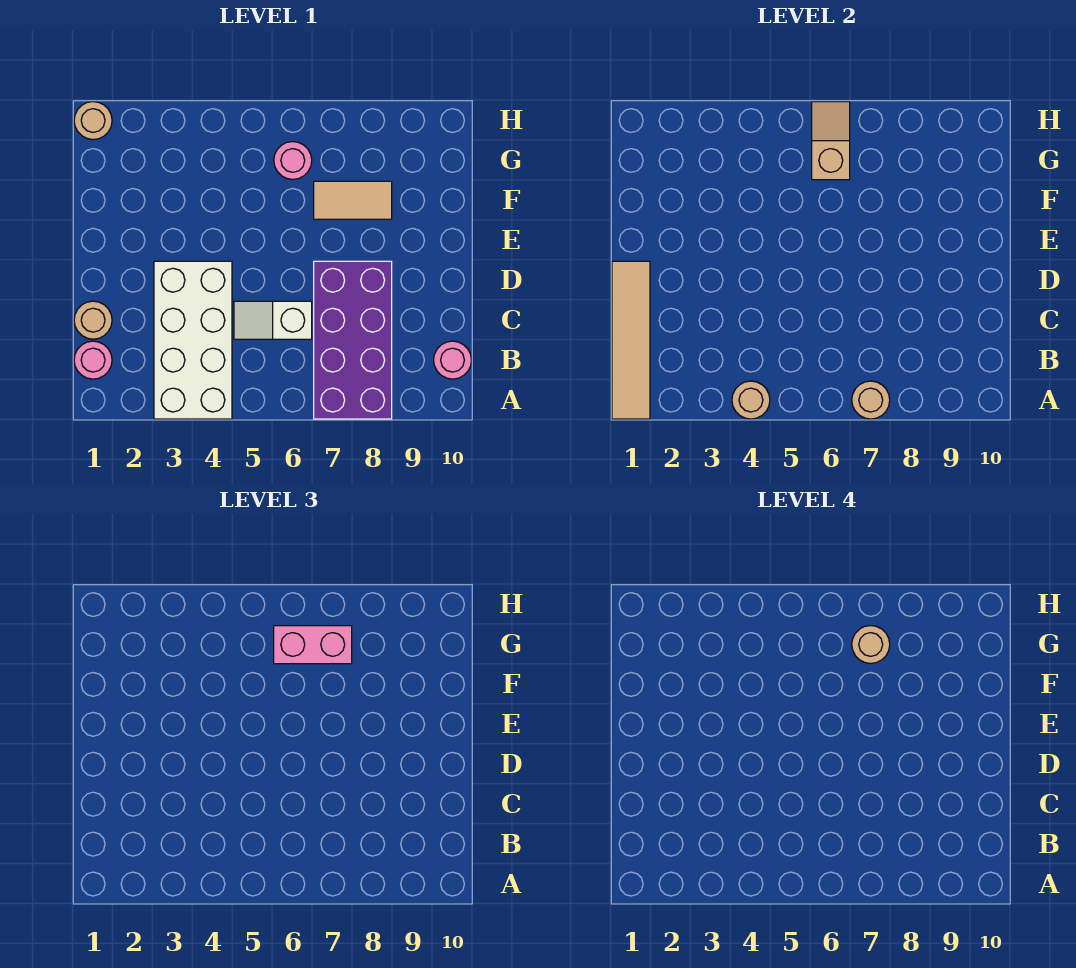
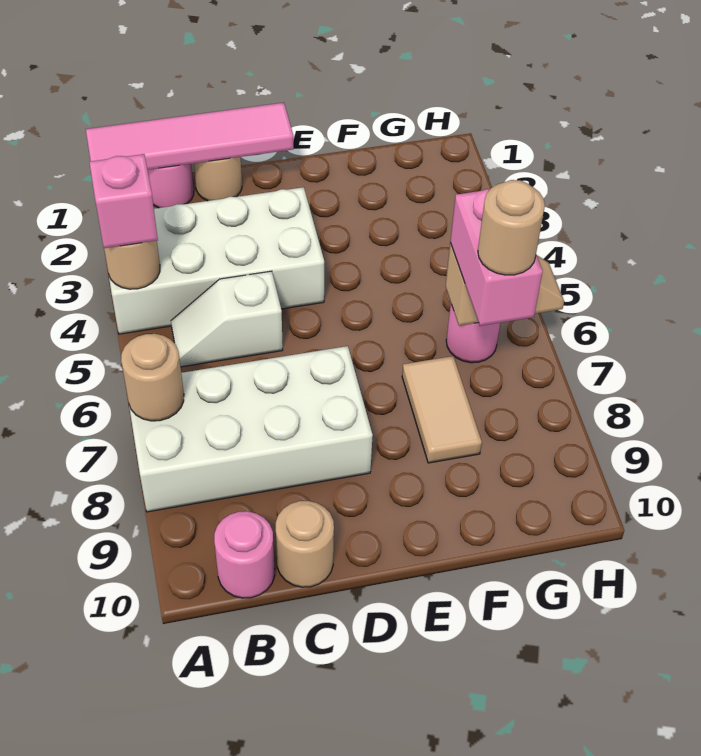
tan tile A1:D1 level 2 -> pink tile A1:D1 level 2
none -> pink brick A4 level 3
purple brick A7:D8 level 1 -> white brick A7:D8 level 1
white slope C5:C6 level 1 top 6 -> white slope B5:C5 level 1 top C
tan round brick H1 level 1 -> tan round brick C10 level 1

